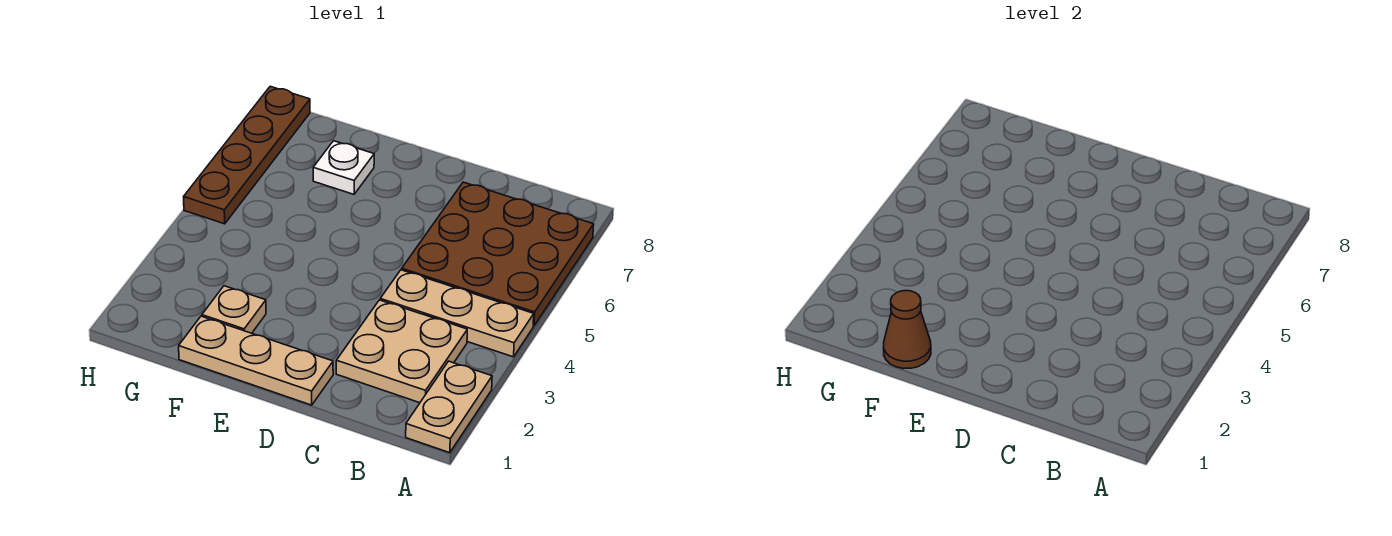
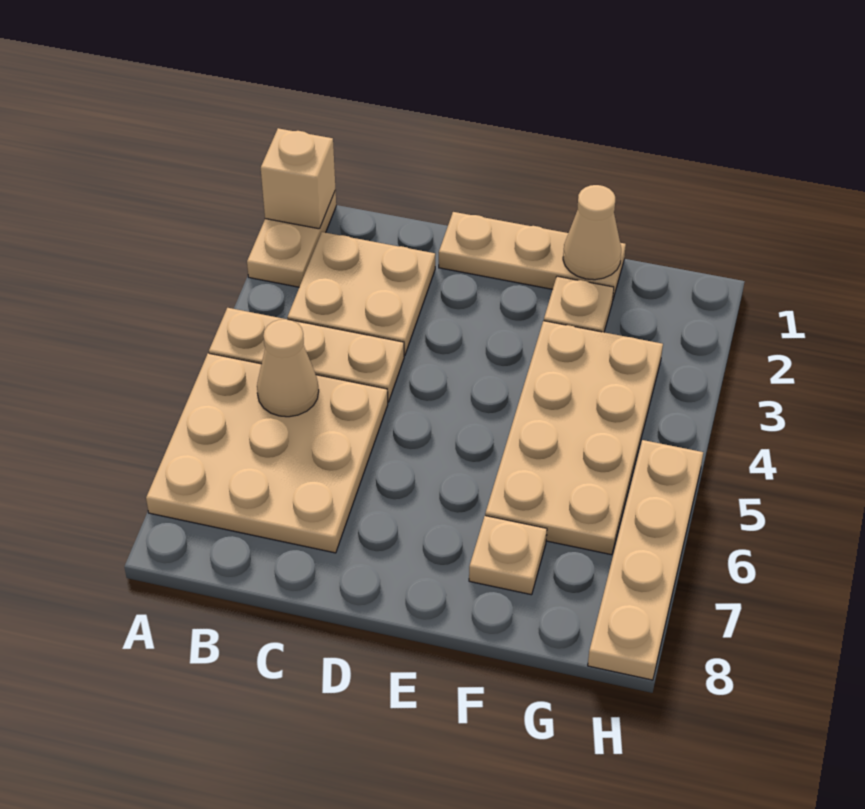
none -> tan brick A1 level 2
brown plate A5:C7 level 1 -> tan plate A5:C7 level 1
none -> tan cone B5 level 2
brown cone F1 level 2 -> tan cone F1 level 2
none -> tan plate F3:G6 level 1
white plate F7 level 1 -> tan plate F7 level 1
brown plate H5:H8 level 1 -> tan plate H5:H8 level 1

